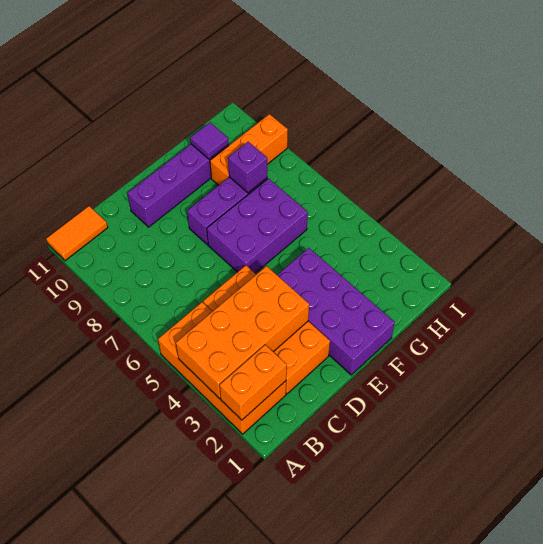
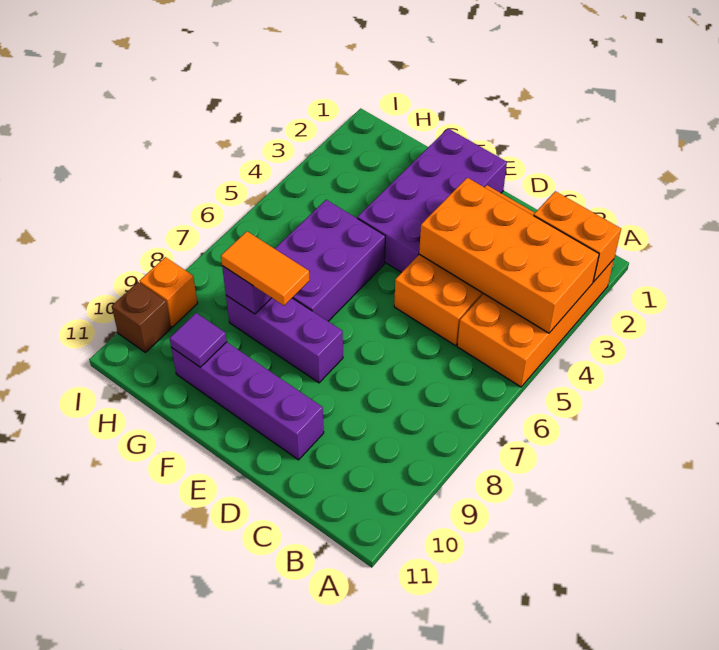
orange tile A11:B11 level 1 -> orange tile F8:G8 level 3
purple brick E6:G7 level 1 -> purple brick F5:G7 level 1
orange brick G9:I9 level 1 -> orange brick I9 level 1
none -> brown brick I10 level 1

